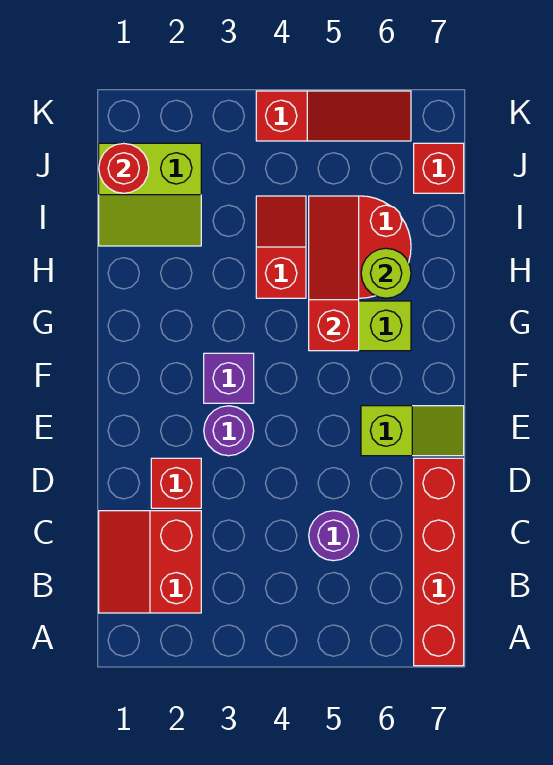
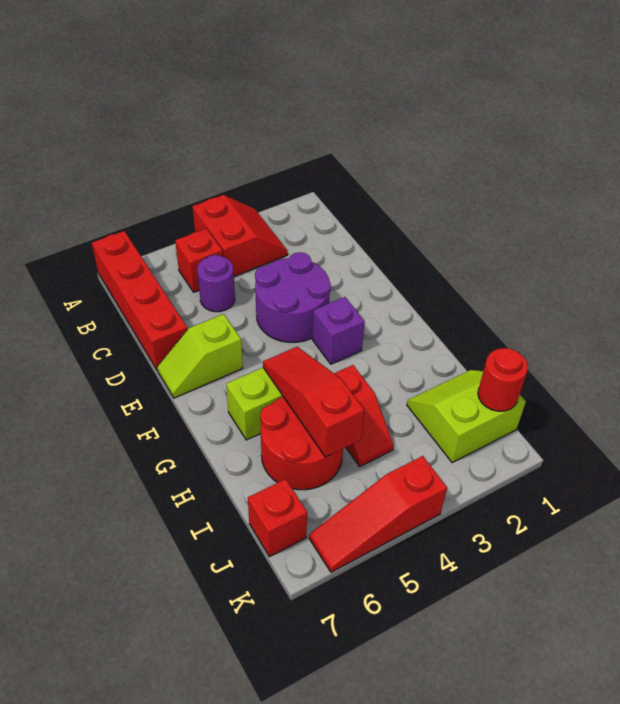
red slope B1:C2 level 1 top 2 -> red slope A3:B4 level 1 top 4
red brick D2 level 1 -> red brick B5 level 1
purple round brick E3 level 1 -> purple round brick D3:E4 level 1
red slope G5:I5 level 2 top G -> red slope G5:I5 level 2 top I
lime round brick H6 level 2 -> none

